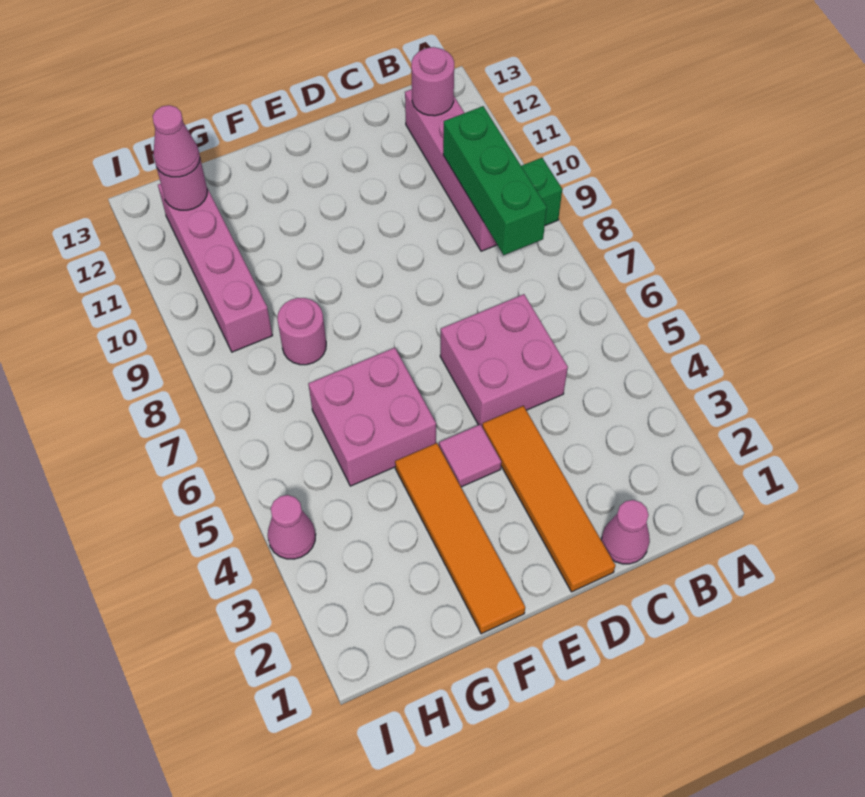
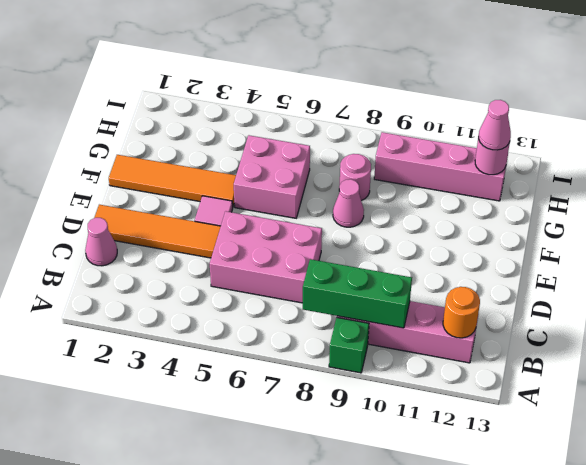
pink round brick B12 level 2 -> orange round brick B12 level 2
pink brick C5:D6 level 1 -> pink brick C5:D7 level 1
pink cone I4 level 1 -> pink cone F8 level 1

